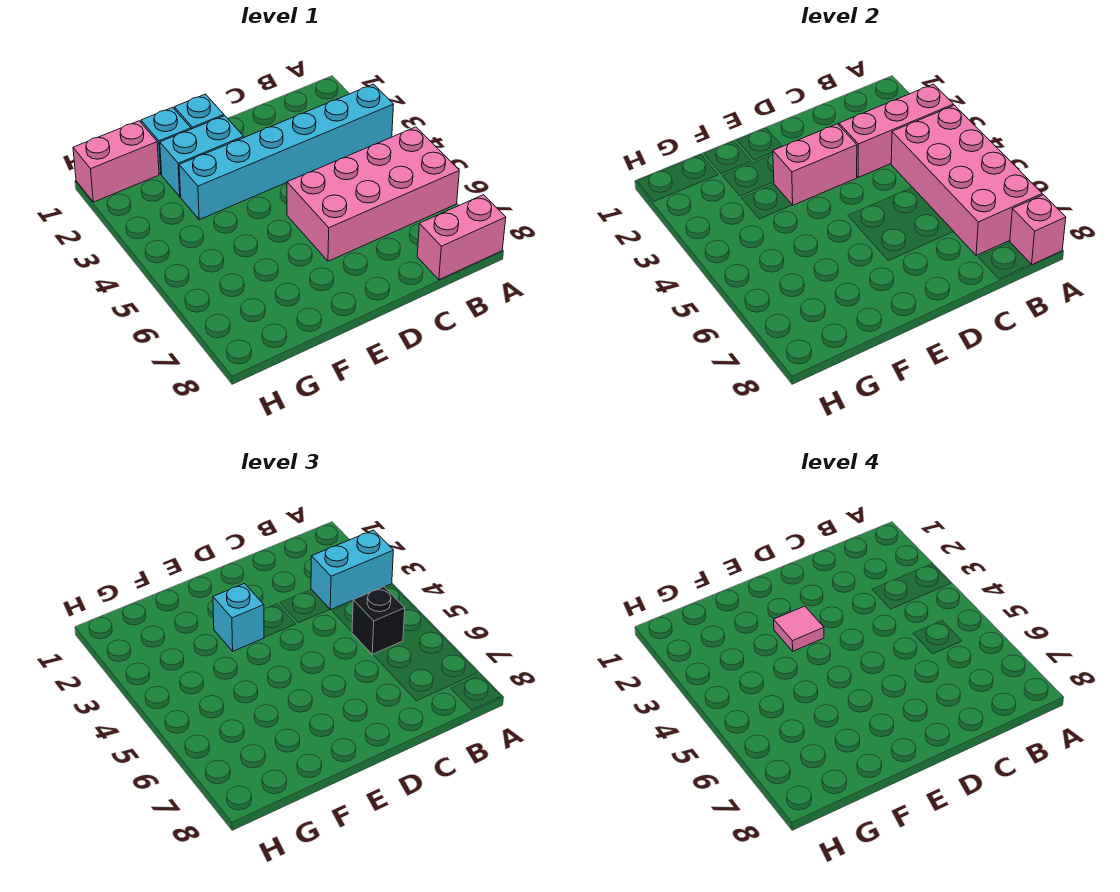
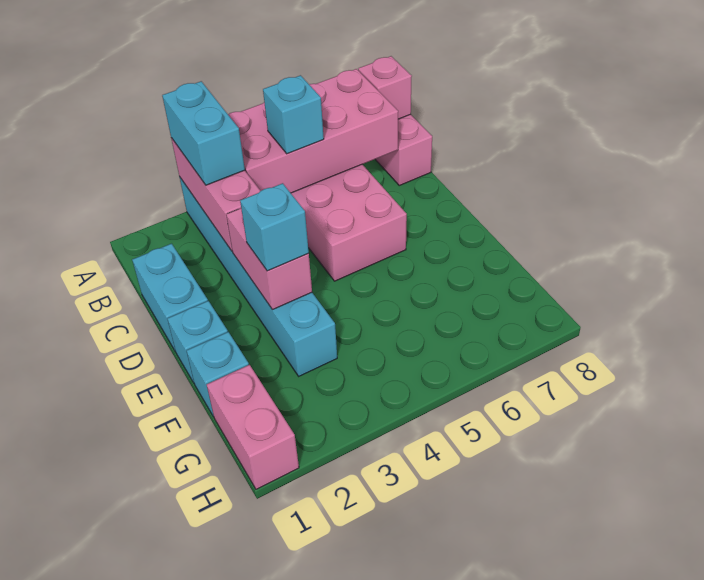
black brick B5 level 3 -> cyan brick B5 level 3
cyan brick E2:F2 level 1 -> cyan brick C1:D1 level 1
pink tile E3 level 4 -> none

